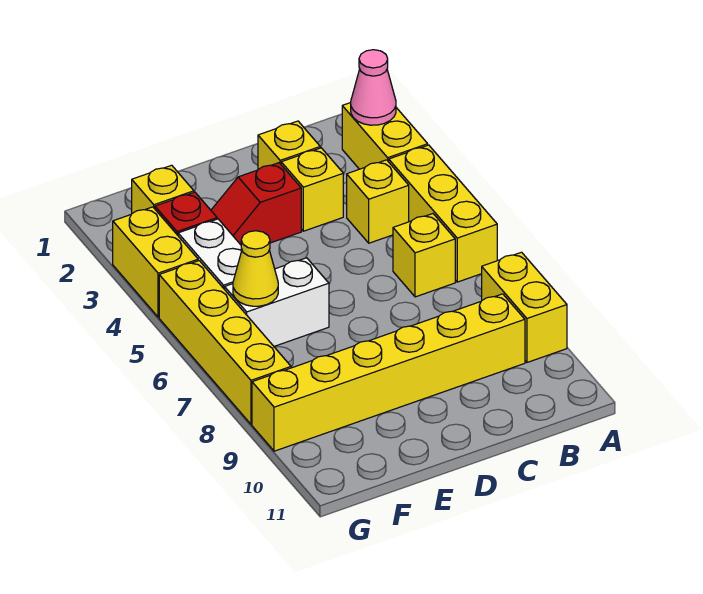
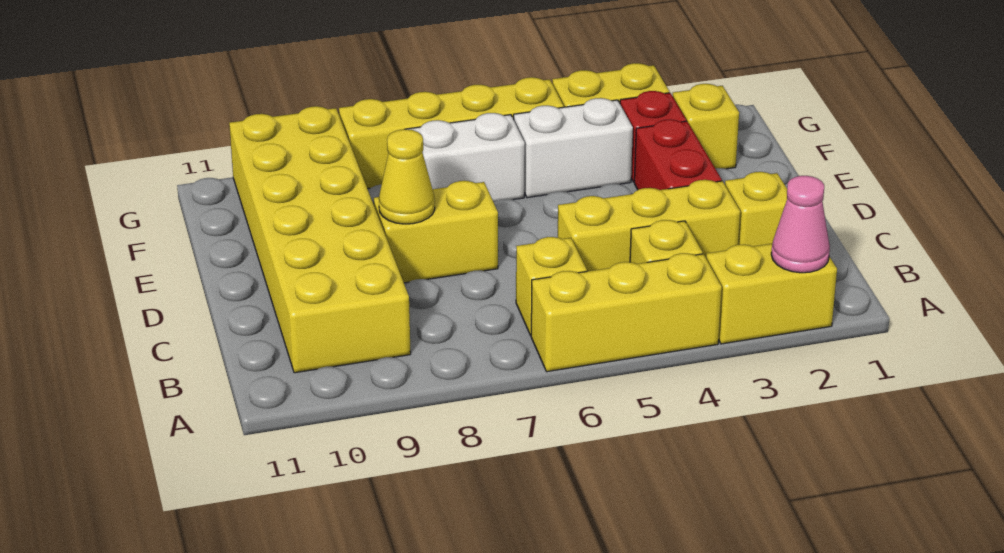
yellow brick A8:A9 level 1 -> yellow brick D7:D8 level 1
yellow brick B9:G9 level 1 -> yellow brick B9:G10 level 1
yellow brick C3 level 1 -> yellow brick C3:C5 level 1
red slope D3:E3 level 1 top D -> red brick D3:E3 level 1
white brick E6:F6 level 1 -> white brick F6:F7 level 1
yellow cone F6 level 2 -> yellow cone D8 level 2

